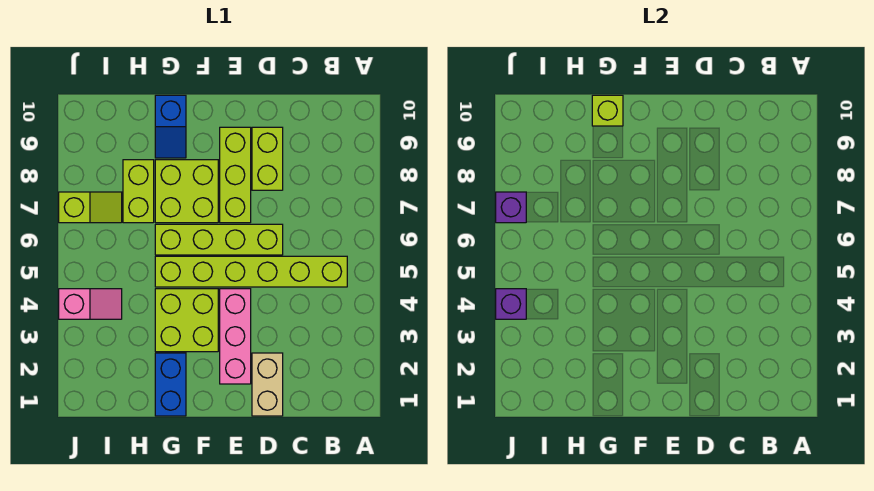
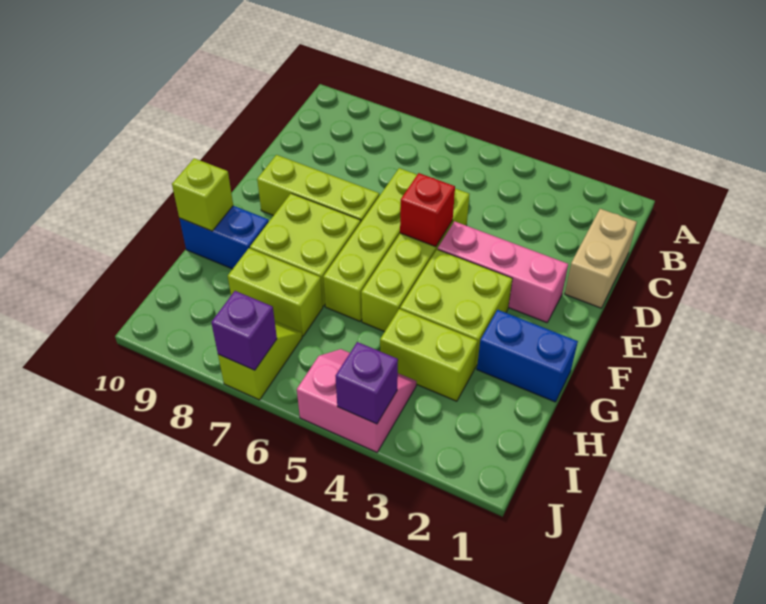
lime brick B5:G5 level 1 -> lime brick D5:G5 level 1
tan brick D1:D2 level 1 -> tan brick C1:D1 level 1
lime brick D8:D9 level 1 -> lime brick H3:H4 level 1
none -> red brick E5 level 2
blue slope G9:G10 level 1 top 10 -> blue brick G9:G10 level 1
pink slope I4:J4 level 1 top J -> pink slope I4:J5 level 1 top J

